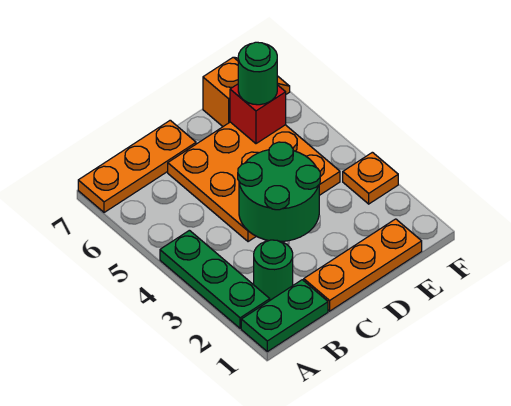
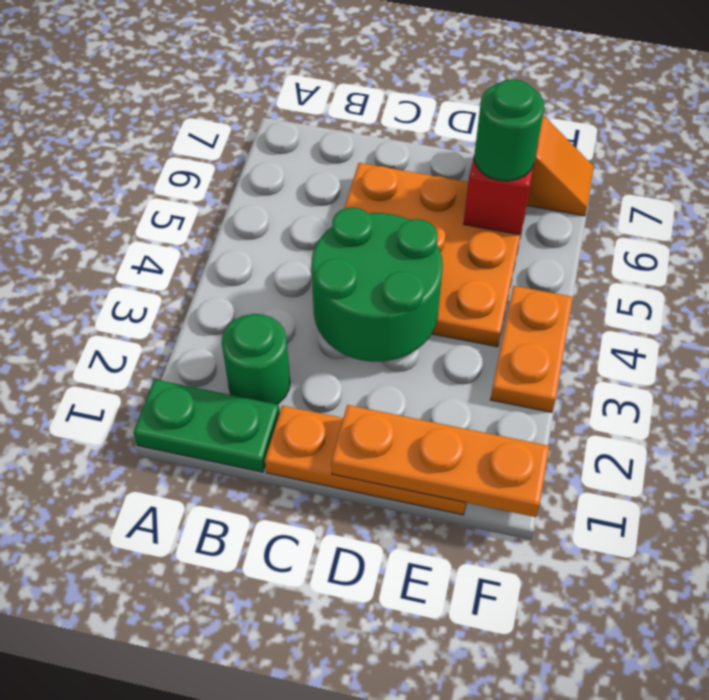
green plate A2:A4 level 1 -> none
orange plate A7:C7 level 1 -> orange plate D1:F1 level 2
orange plate F3 level 1 -> orange plate F3:F4 level 1

